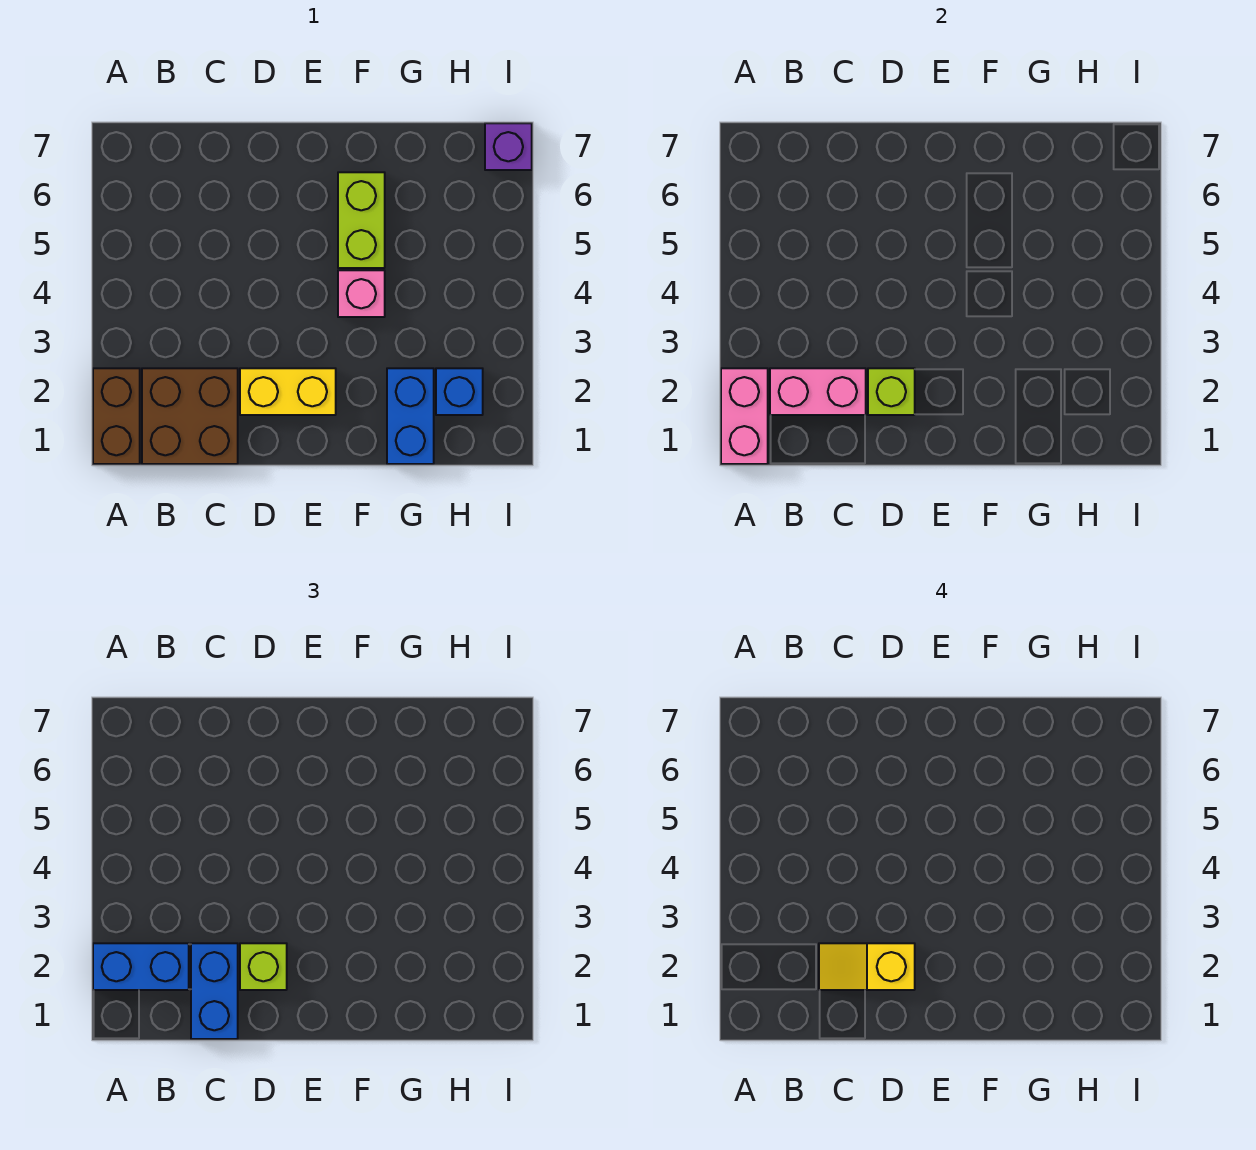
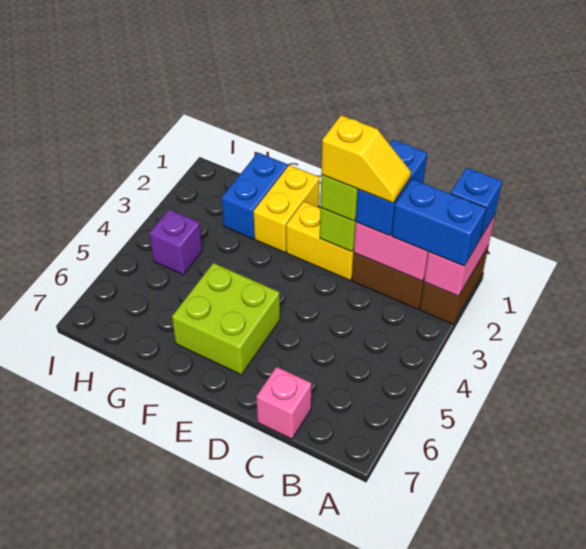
none -> yellow brick F1:F2 level 1
pink brick F4 level 1 -> pink brick C7 level 1
lime brick F5:F6 level 1 -> lime brick E5:F6 level 1
blue brick H2 level 1 -> blue brick A1 level 3
purple brick I7 level 1 -> purple brick H4 level 1

